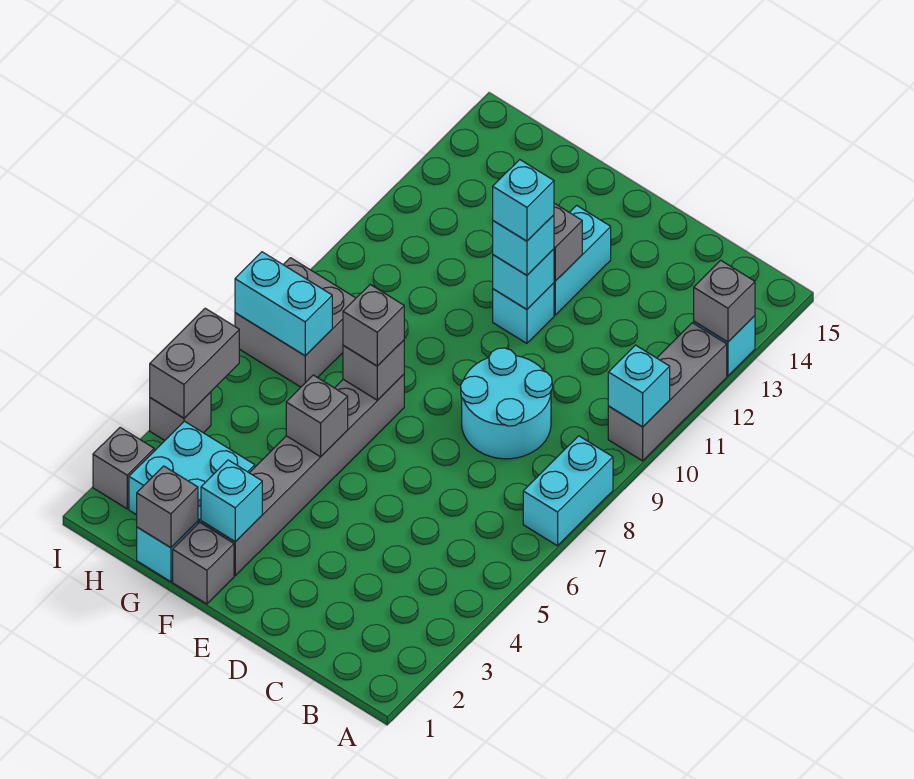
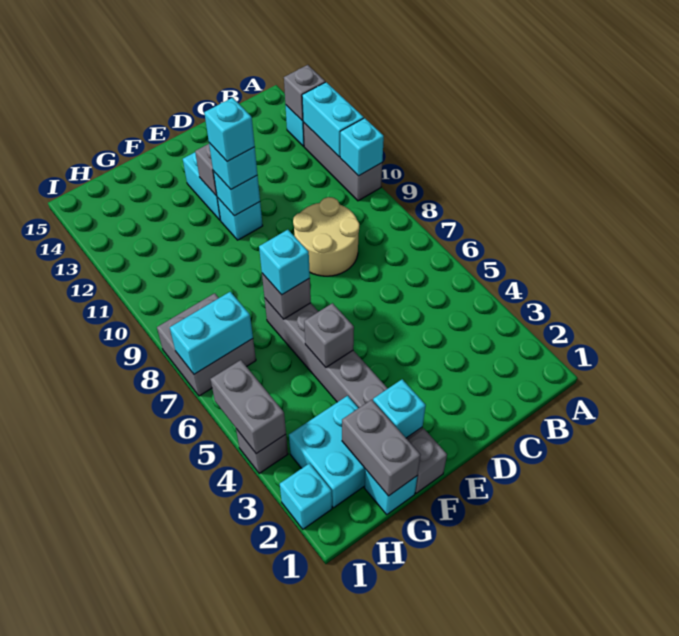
cyan brick A7:A8 level 1 -> cyan brick A11:A12 level 2
cyan round brick C8:D9 level 1 -> tan round brick C8:D9 level 1
grey brick F7 level 3 -> cyan brick F7 level 3
grey brick G1 level 2 -> grey brick G1:G2 level 2
grey brick I2 level 1 -> cyan brick I2 level 1

